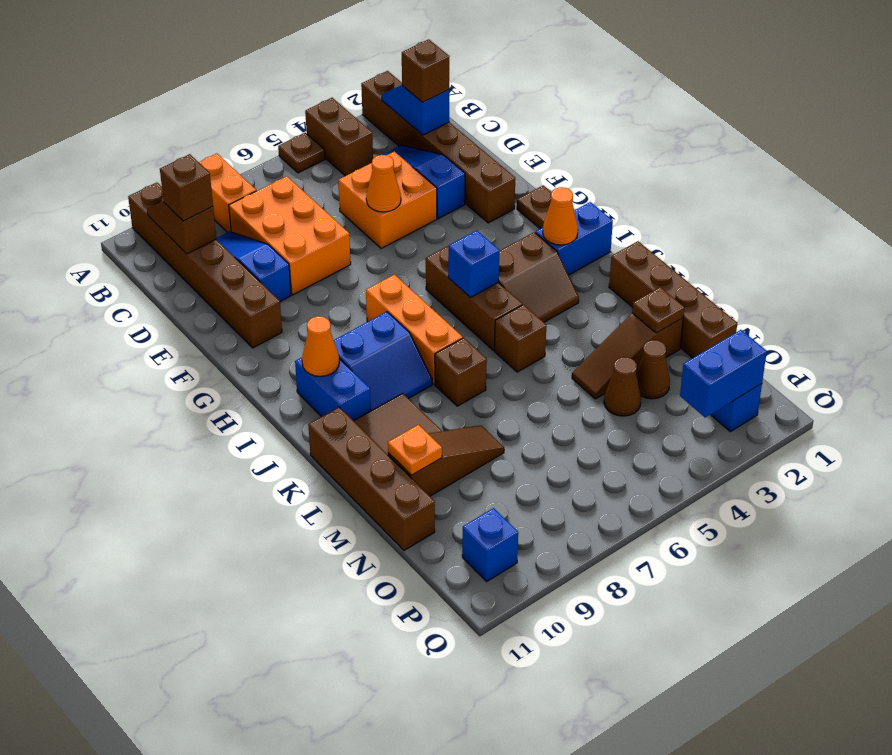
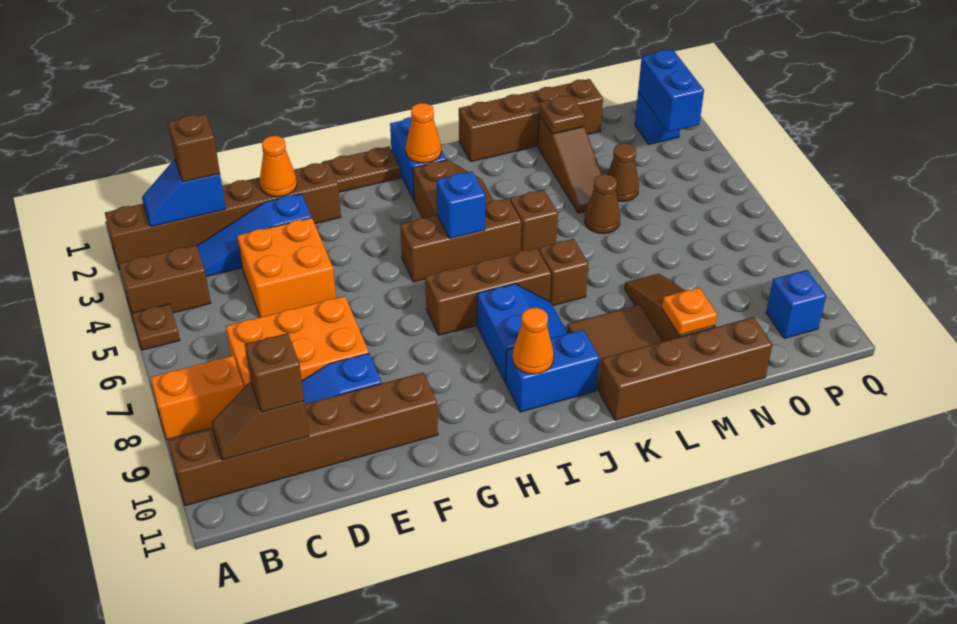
orange cone E5 level 2 -> orange cone E2 level 2
orange brick H7:J7 level 1 -> brown brick H7:J7 level 1
brown cone N3 level 1 -> brown cone M5 level 1

